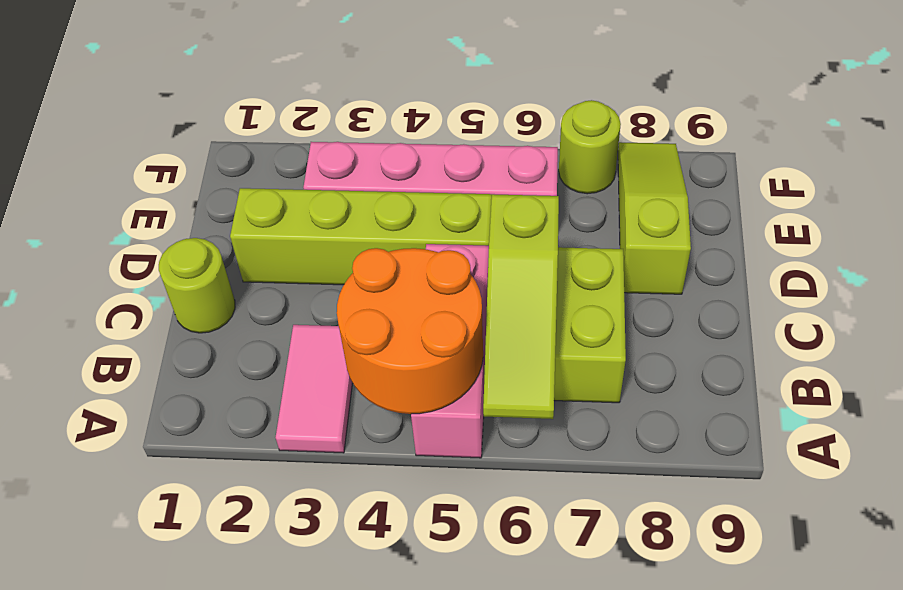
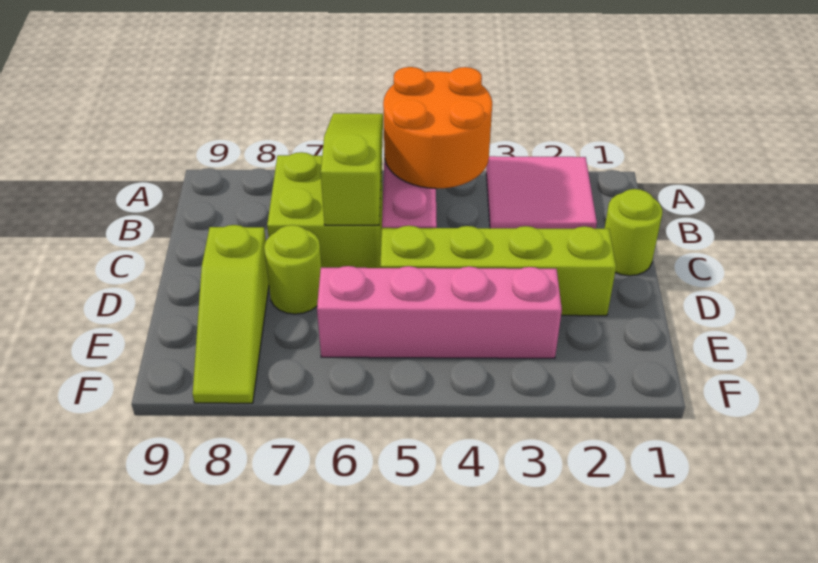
pink tile A3:B3 level 1 -> pink tile A2:B3 level 1
lime round brick F7 level 1 -> lime round brick D7 level 1

